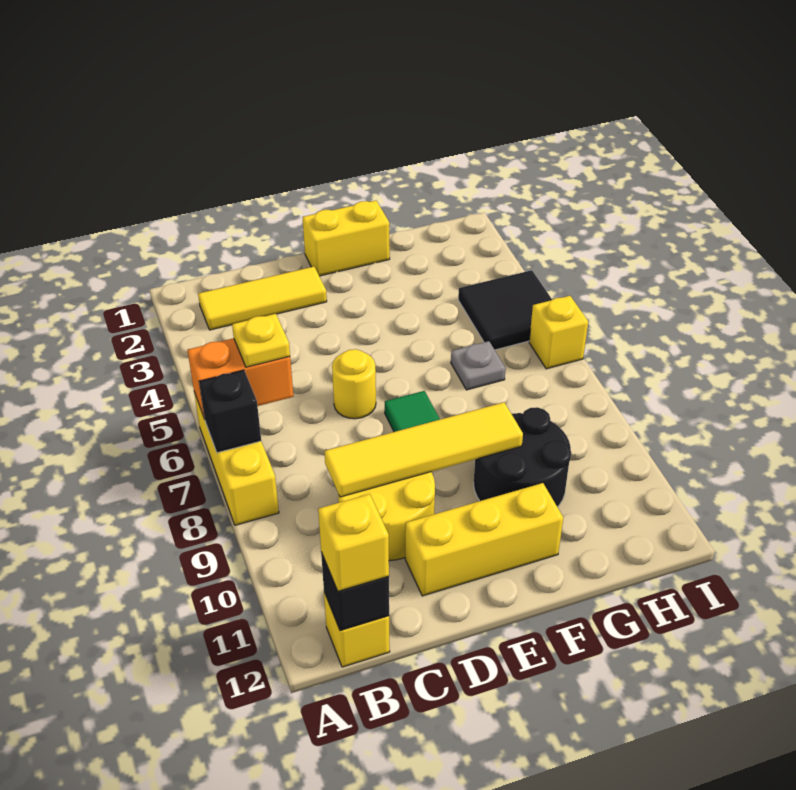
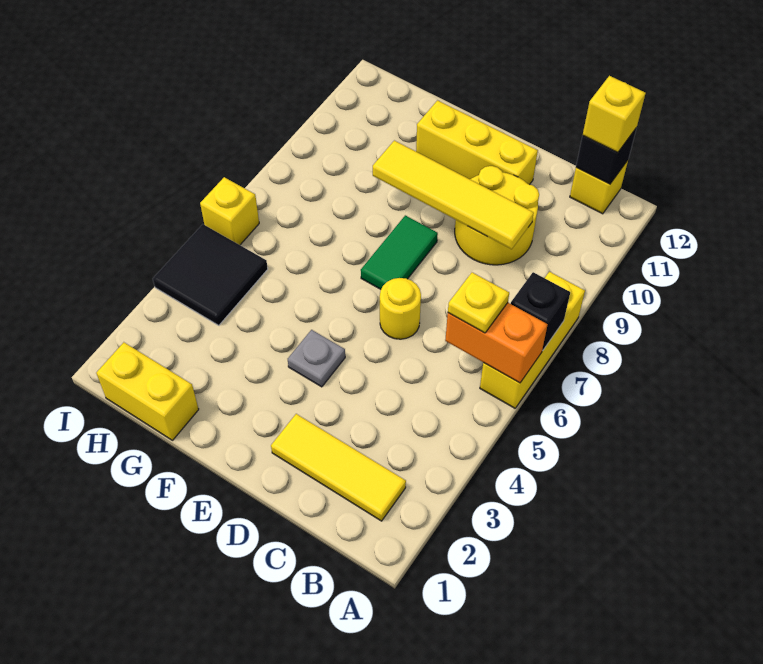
yellow brick E1:F1 level 1 -> yellow brick G1:H1 level 1
black round brick F9:G10 level 1 -> none
grey plate G6 level 1 -> grey plate E4 level 1

